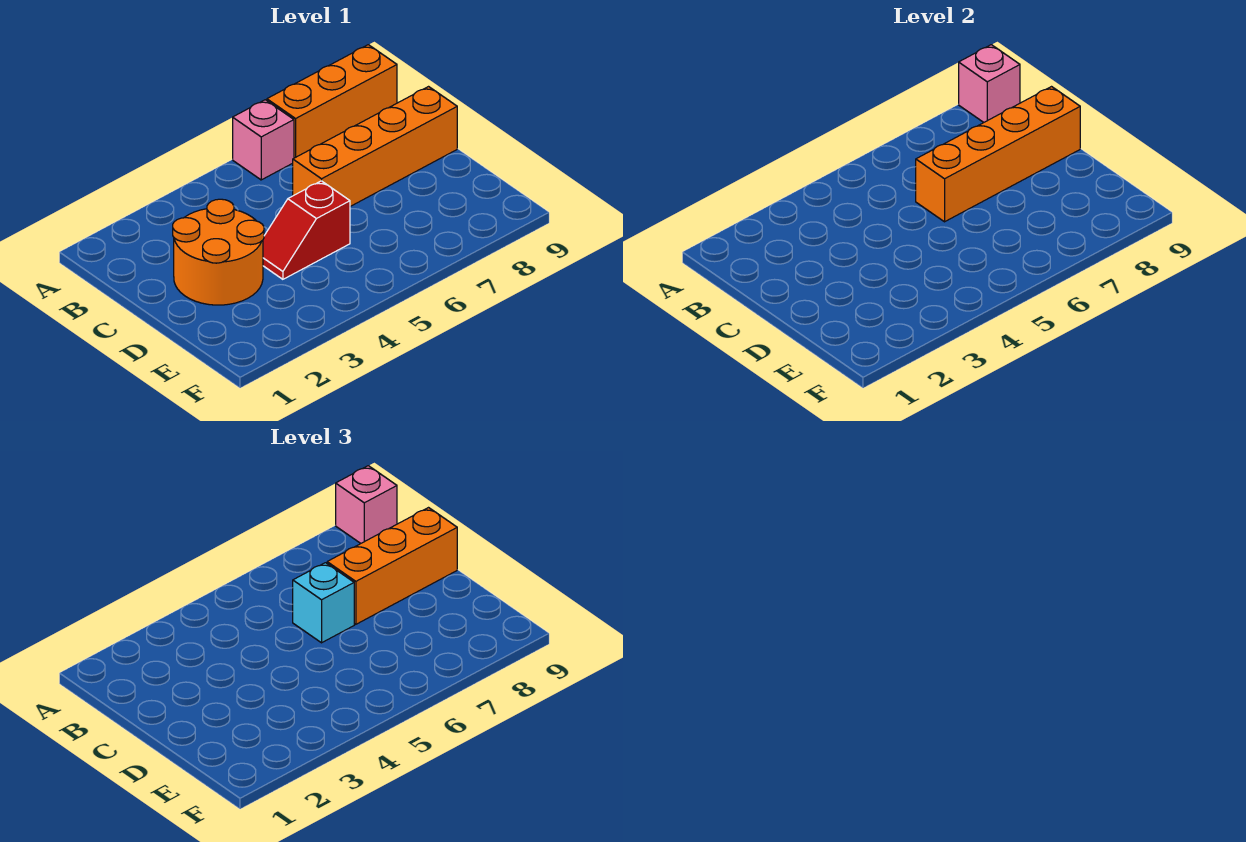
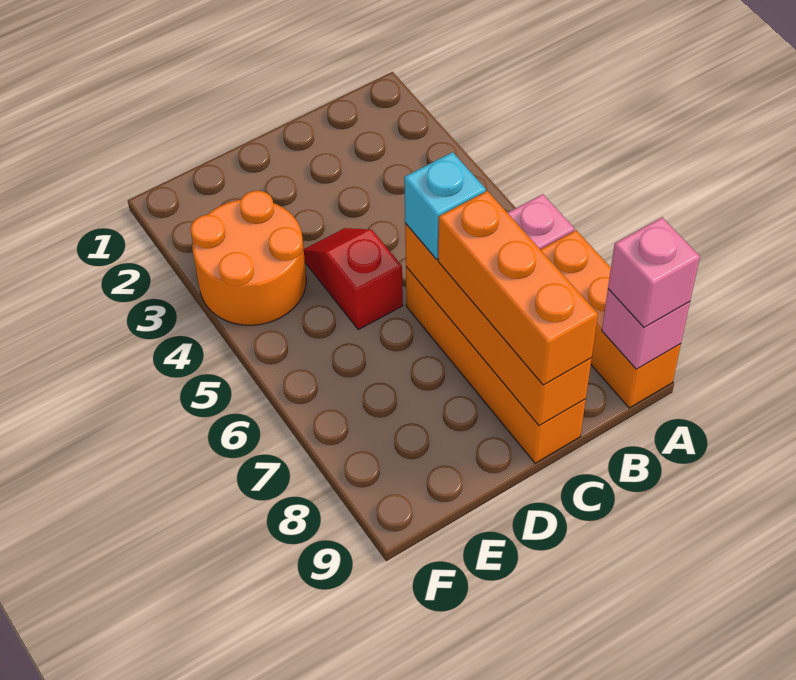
orange round brick C2:D3 level 1 -> orange round brick E3:F4 level 1

